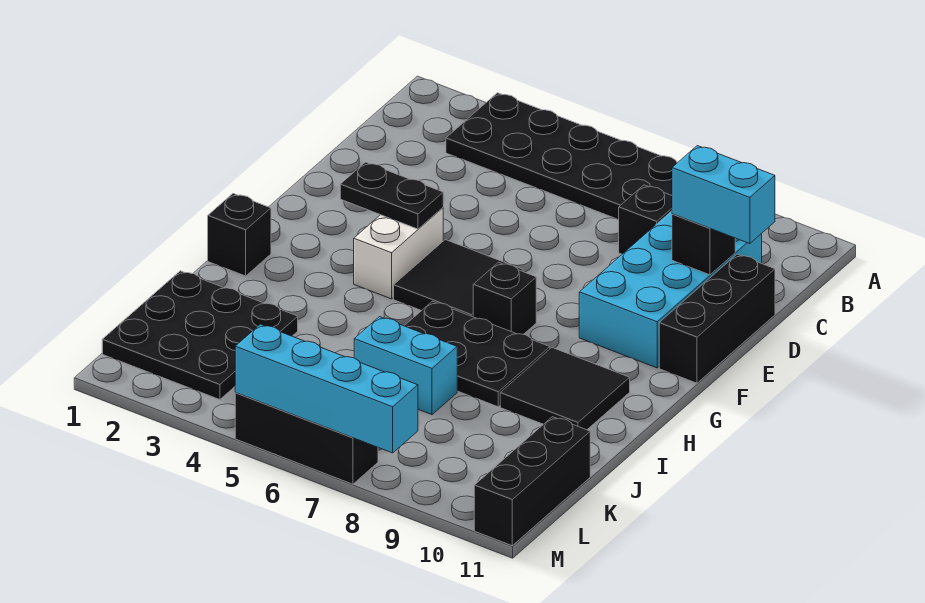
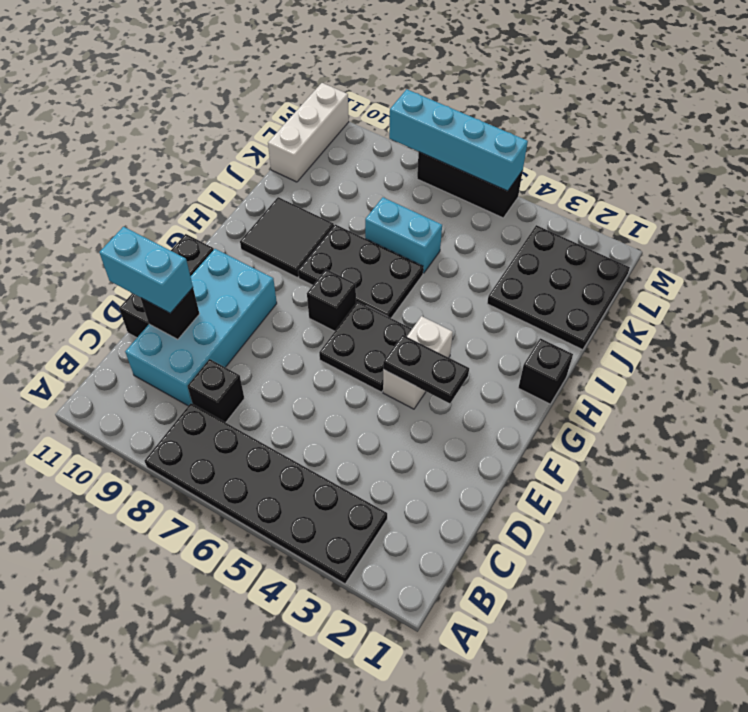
black tile F5:G6 level 1 -> black plate F5:G6 level 1
black brick K11:M11 level 1 -> white brick K11:M11 level 1

